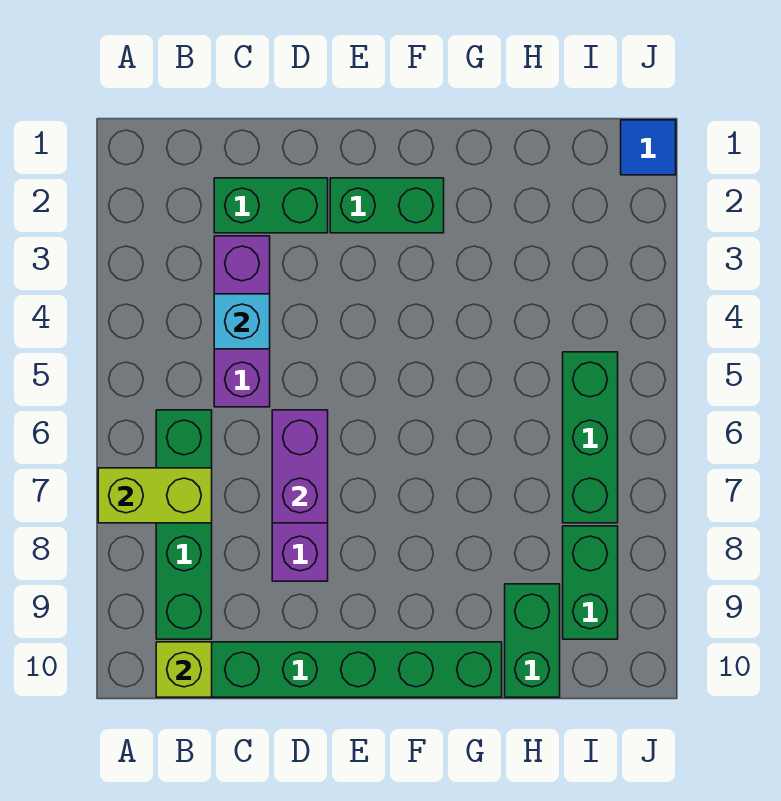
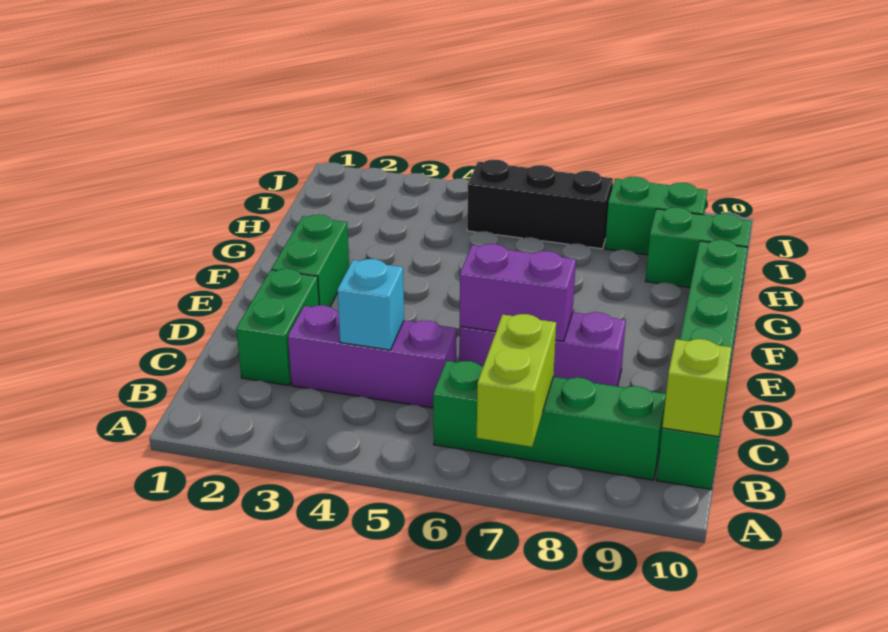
green brick I5:I7 level 1 -> black brick I5:I7 level 1
blue tile J1 level 1 -> none

